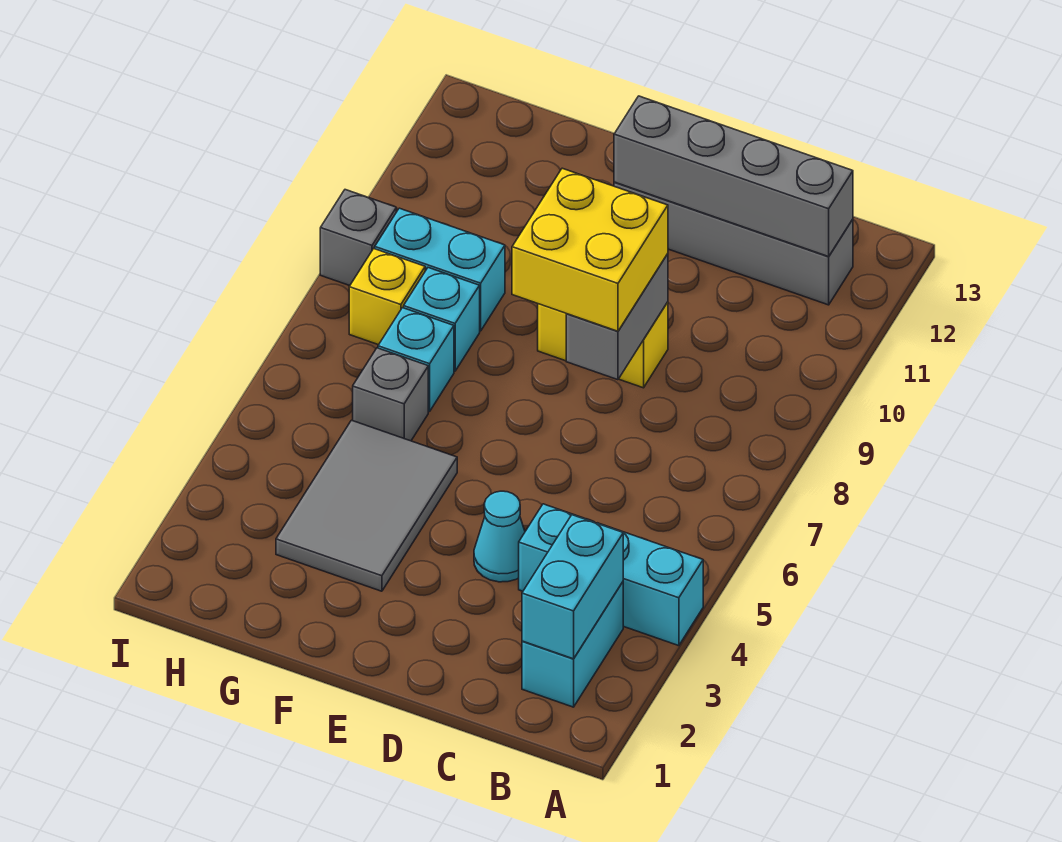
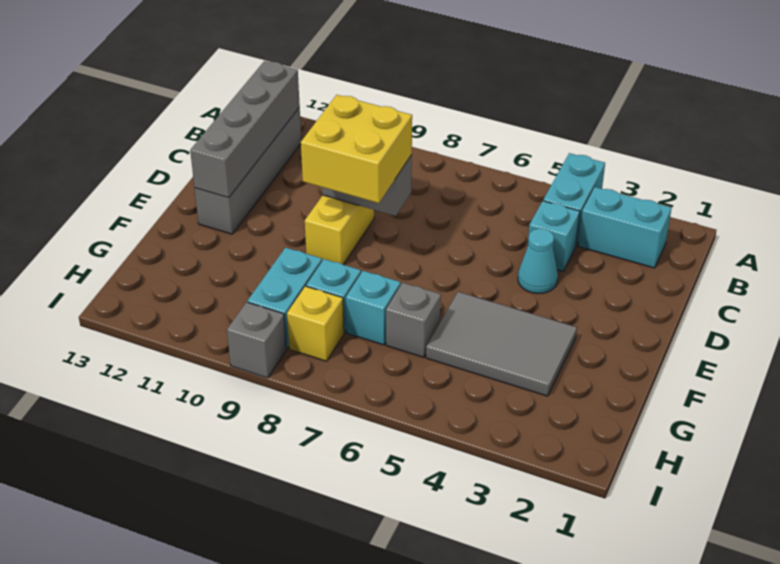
cyan brick B2:B3 level 2 -> none

